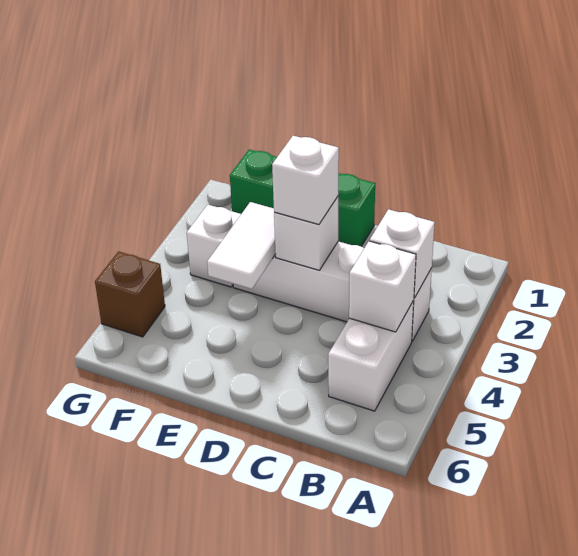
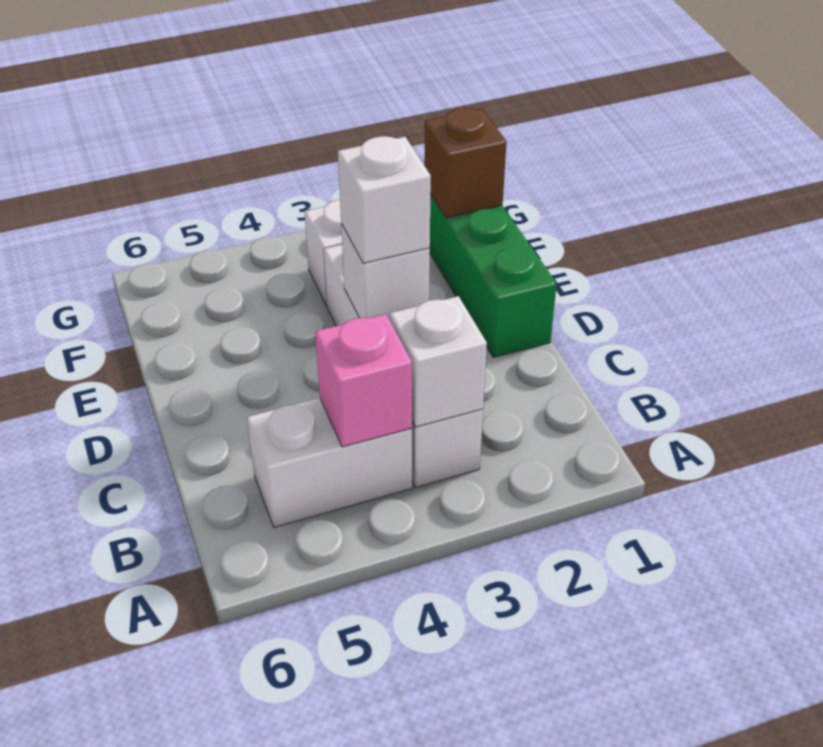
white brick B4 level 2 -> pink brick B4 level 2
white tile E3:E4 level 2 -> none
brown brick G5 level 1 -> brown brick F1 level 2

